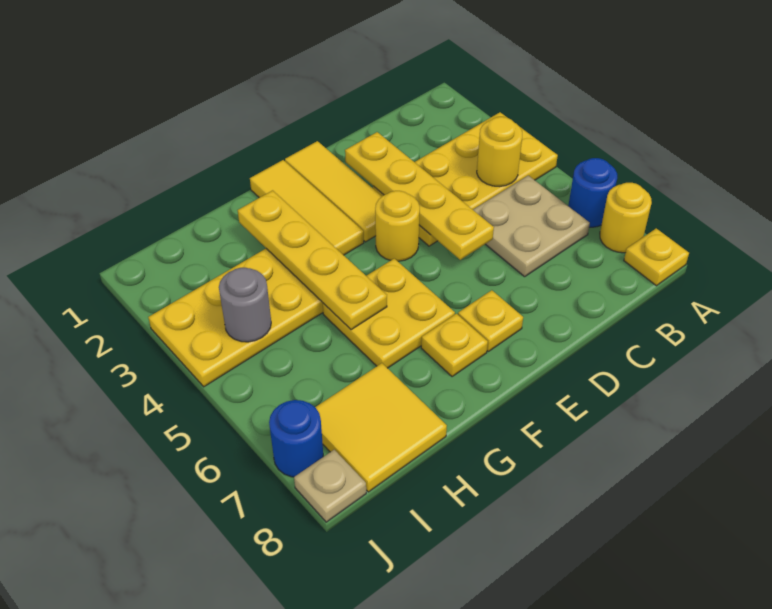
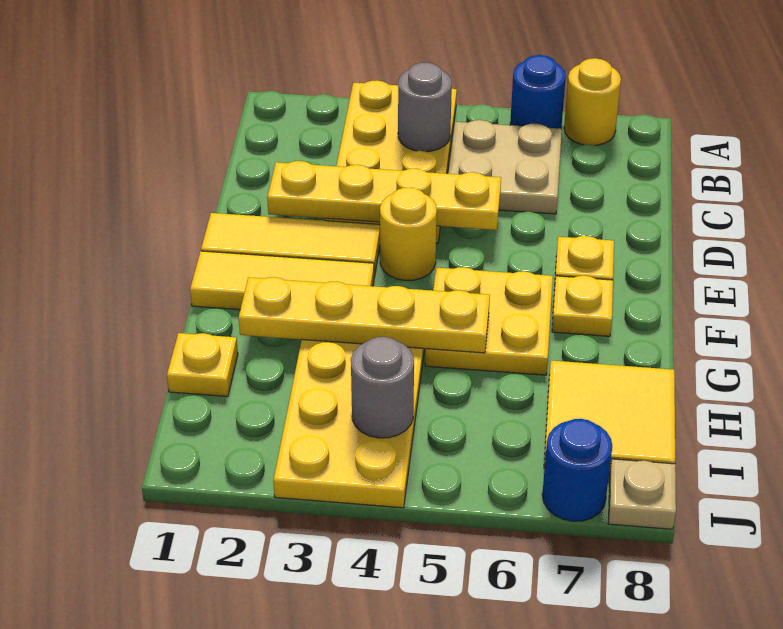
yellow plate A8 level 1 -> yellow plate H1 level 1
yellow round brick B4 level 2 -> grey round brick B4 level 2

